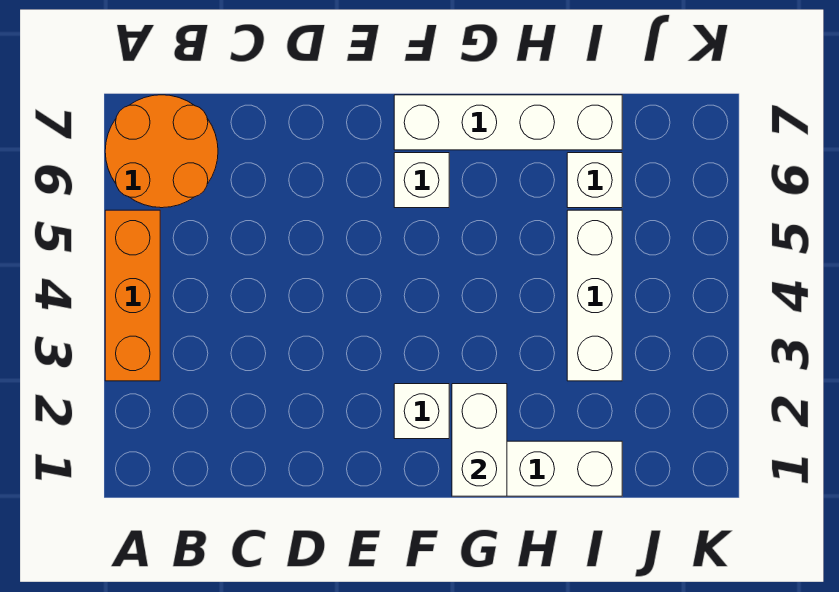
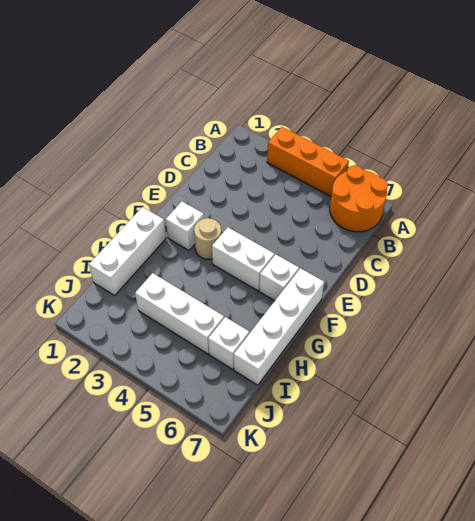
none -> tan round brick F3 level 1
white brick G1:G2 level 2 -> white brick F4:F5 level 1

